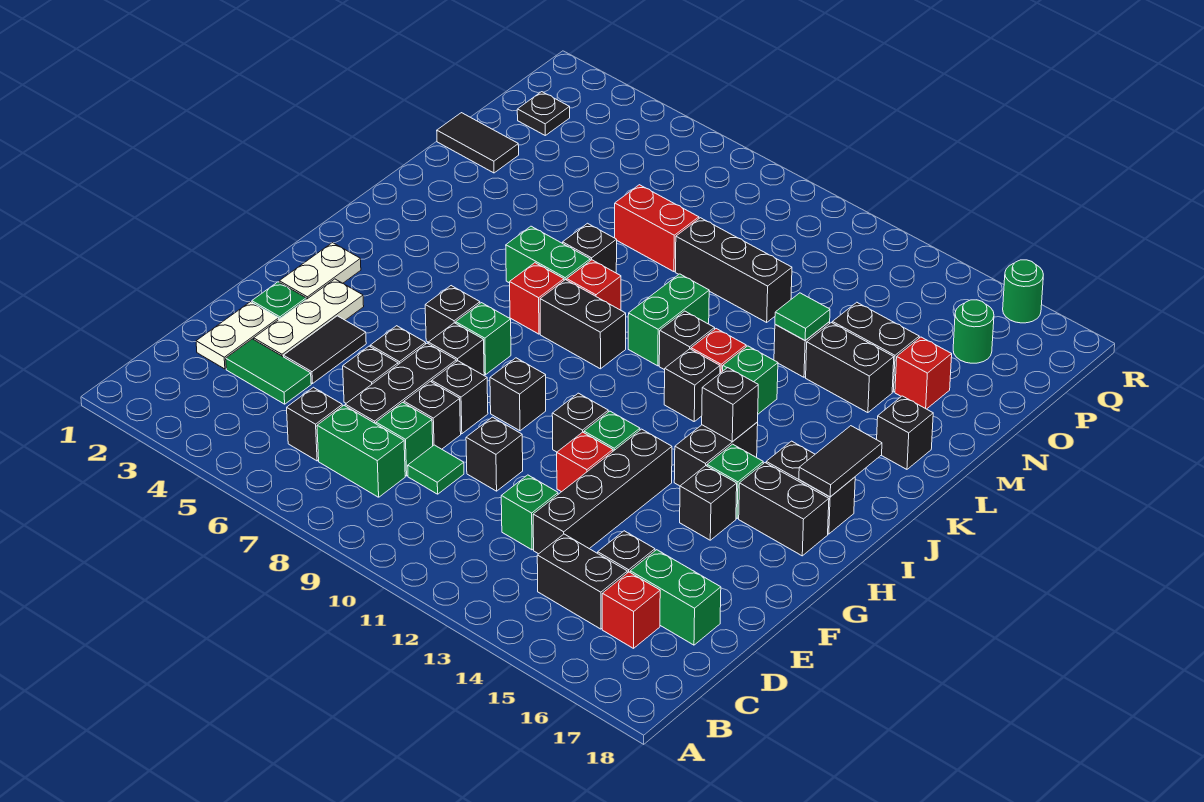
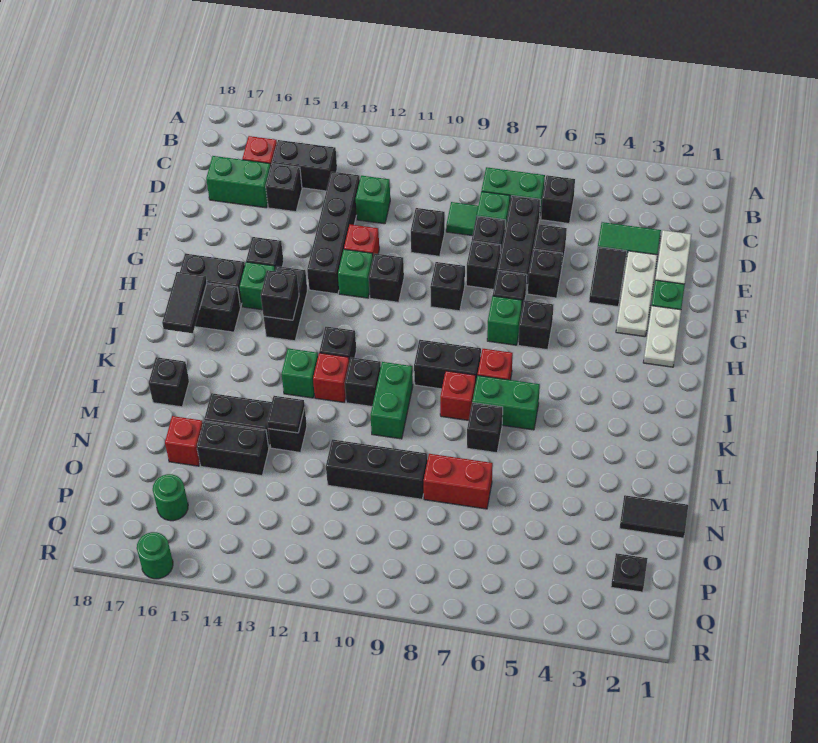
green tile M13 level 2 -> black tile M13 level 2

